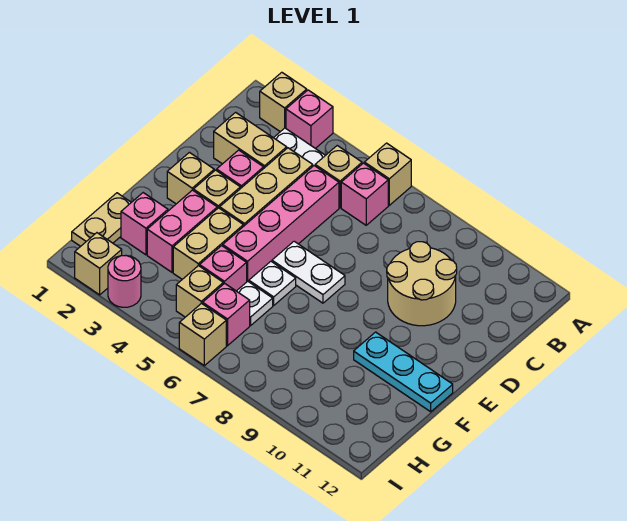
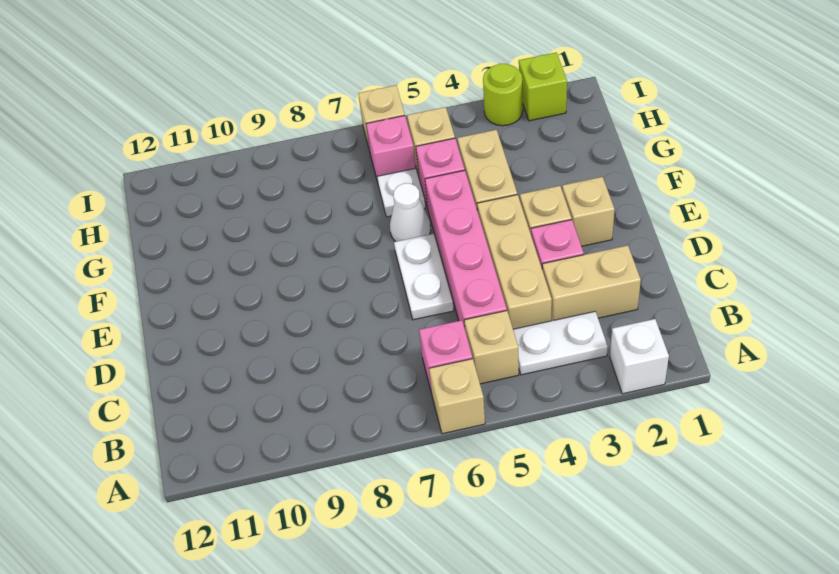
tan brick A2 level 1 -> white brick A2 level 1
pink brick A3 level 1 -> none
tan round brick C9:D10 level 1 -> none
white plate E6:E7 level 1 -> white plate D6:E6 level 1
pink brick F3:G3 level 1 -> none
white plate F6 level 1 -> white cone F6 level 1
cyan plate F10:F12 level 1 -> none
tan plate G1:H1 level 1 -> none
pink brick G2 level 1 -> none
tan brick I2 level 1 -> lime brick I2 level 1
pink round brick I3 level 1 -> lime round brick I3 level 1

